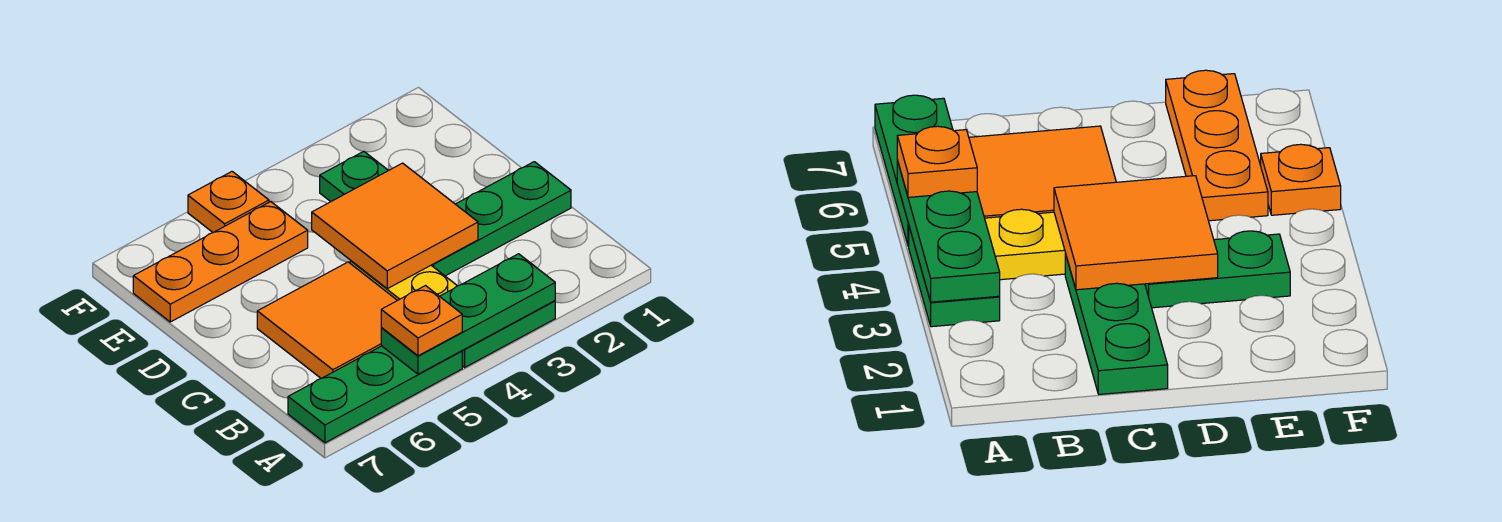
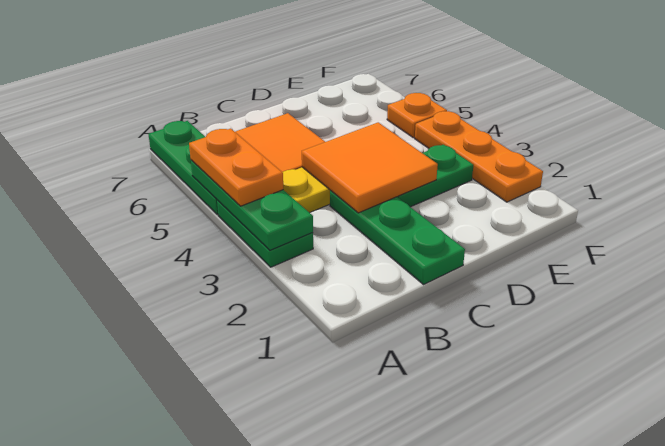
orange plate A5 level 3 -> orange plate A4:A5 level 3
orange plate E5:E7 level 1 -> orange plate F2:F4 level 1

